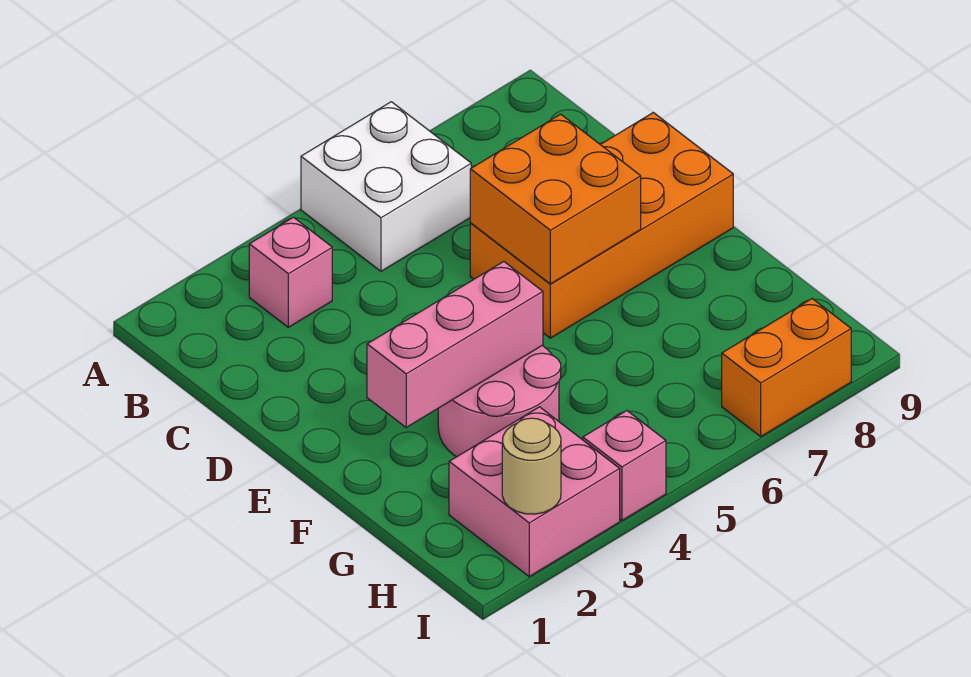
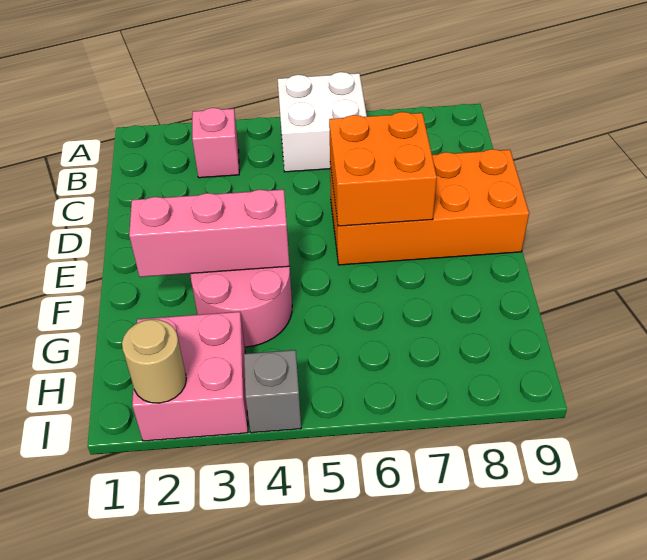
pink brick I4 level 1 -> grey brick I4 level 1
orange brick I7:I8 level 1 -> none

